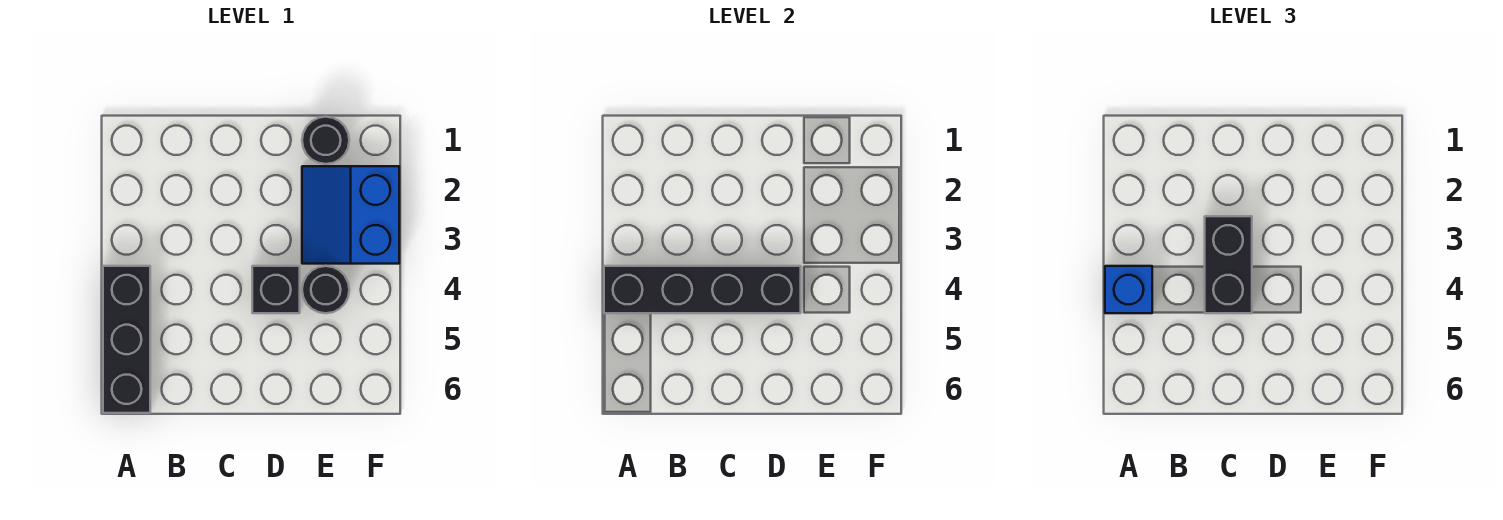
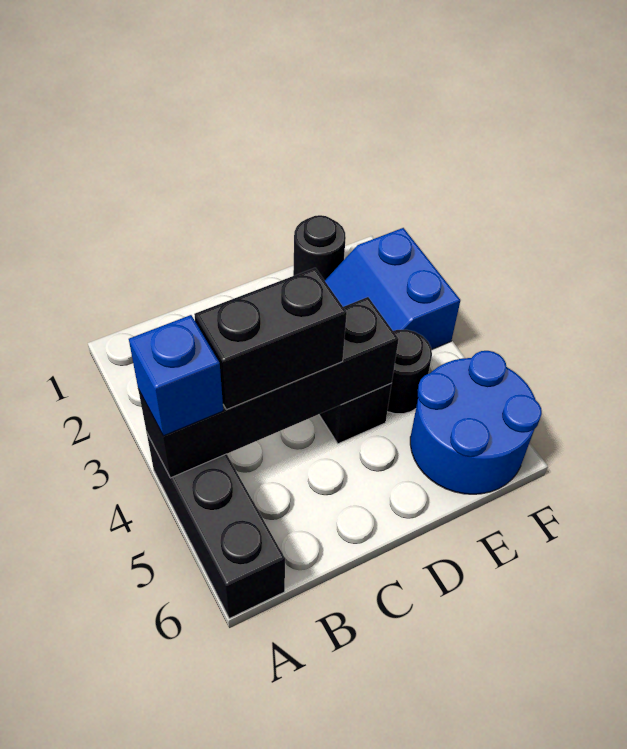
black brick C3:C4 level 3 -> black brick B4:C4 level 3
none -> blue round brick E5:F6 level 1

